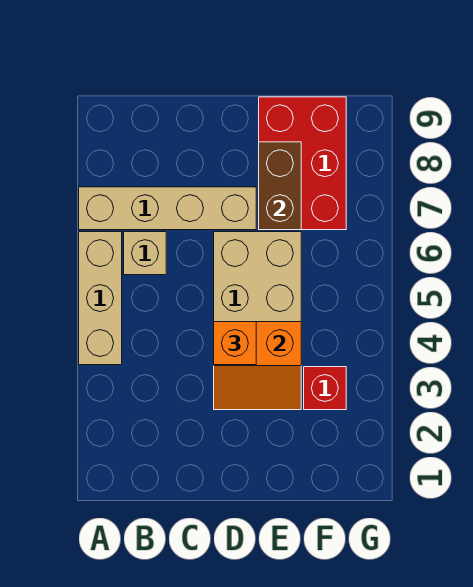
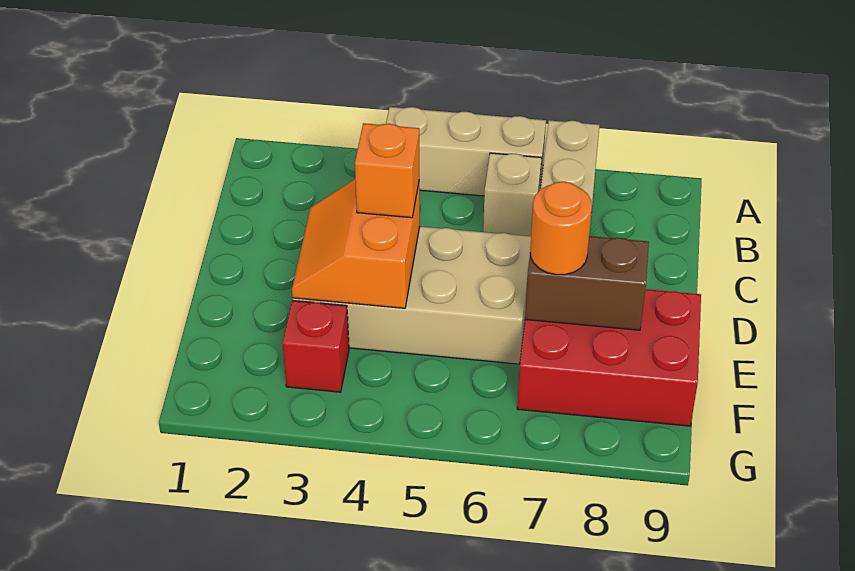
none -> orange round brick E7 level 3

